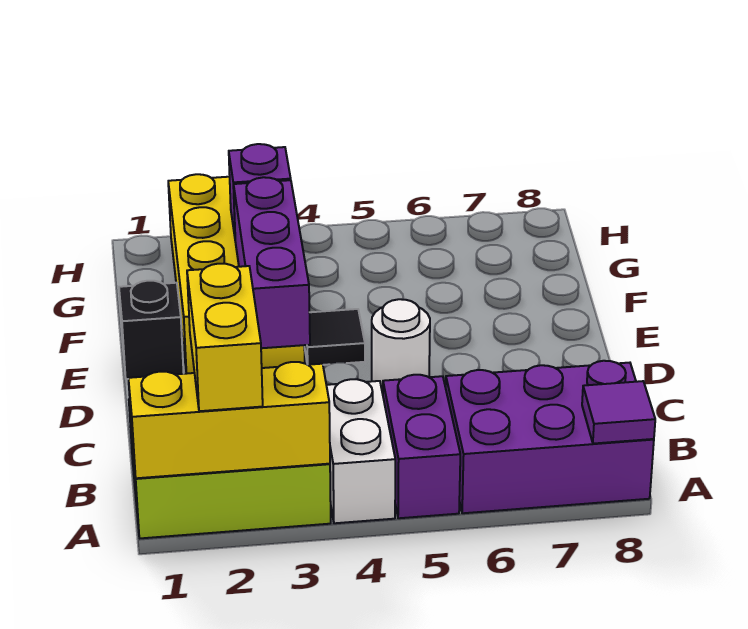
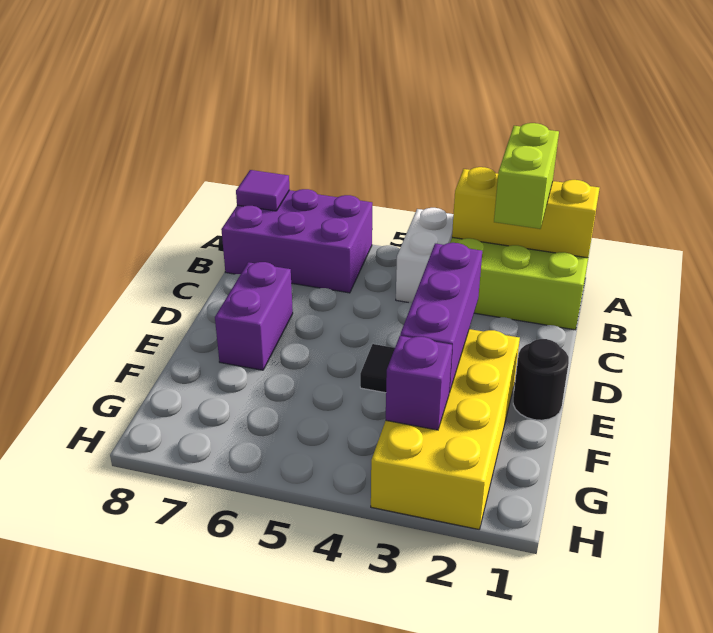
yellow brick A2:B2 level 3 -> lime brick A2:B2 level 3
purple brick A5:B5 level 1 -> purple brick D7:E7 level 1
white round brick D5 level 1 -> none
black brick E1 level 1 -> black round brick E1 level 1

